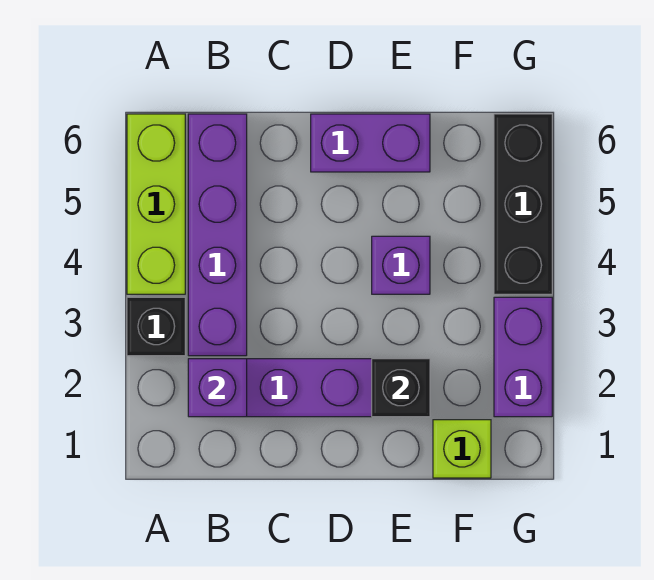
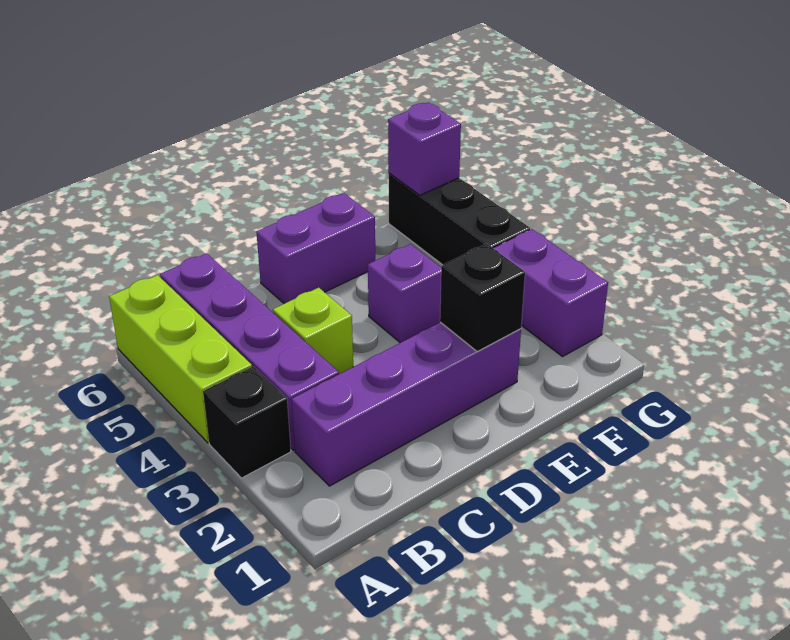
purple brick B2 level 2 -> purple brick G6 level 2
lime brick F1 level 1 -> lime brick C4 level 1

